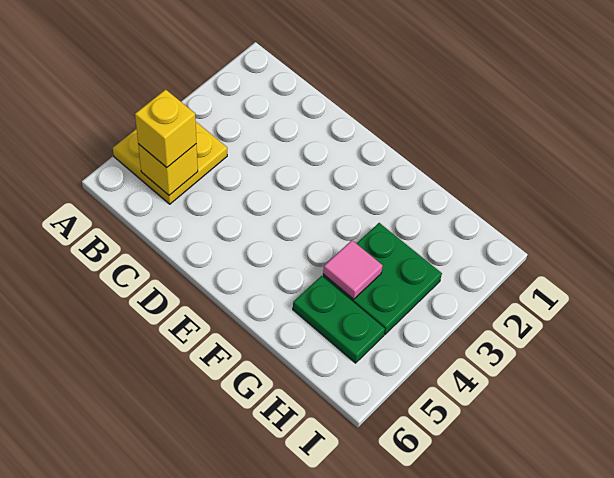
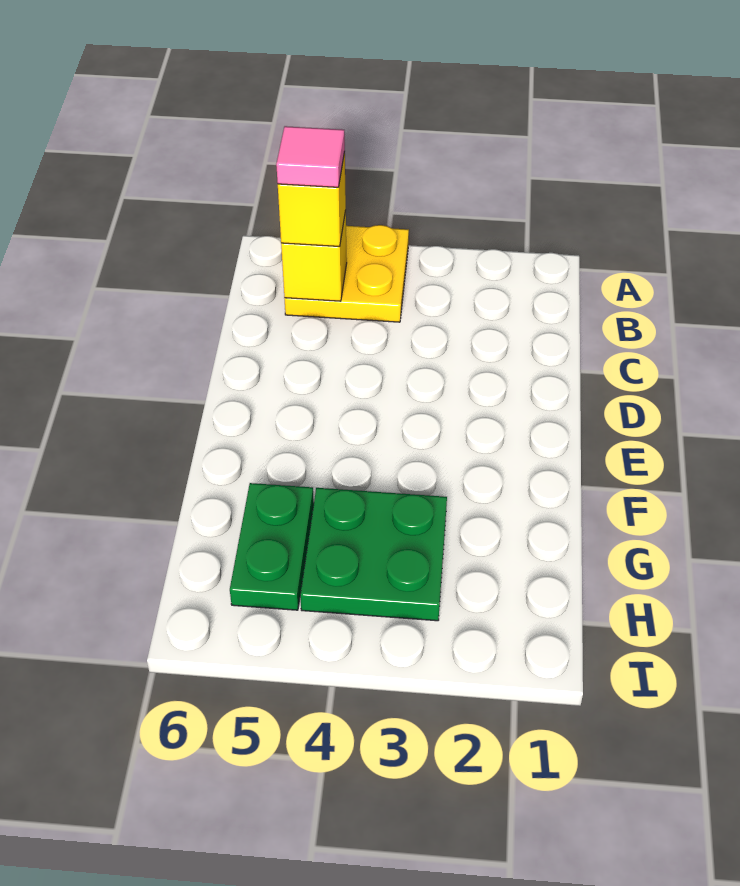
pink tile G4 level 2 -> pink tile B5 level 4

